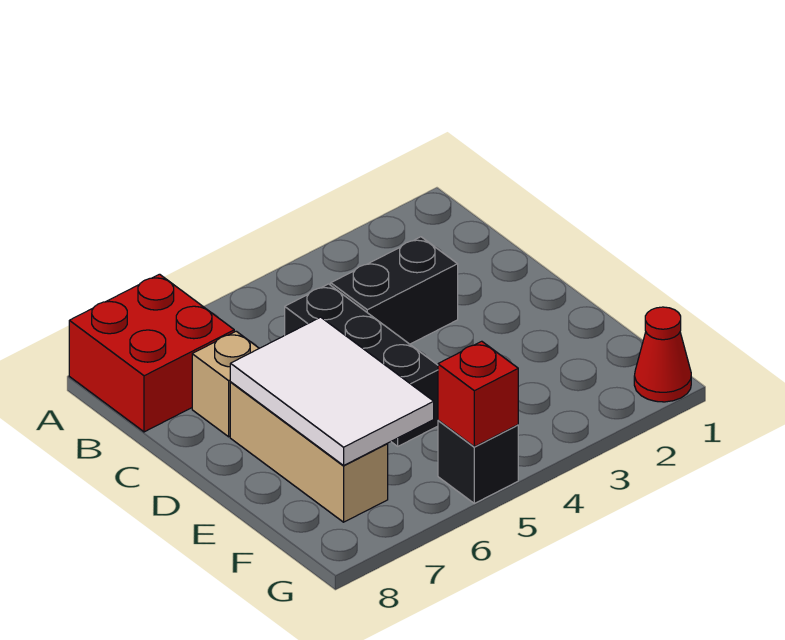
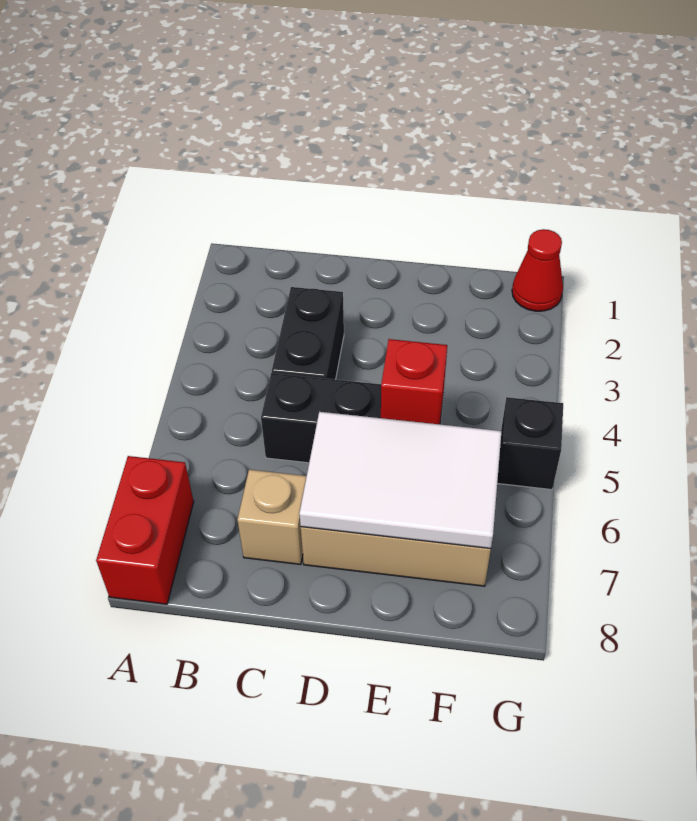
red brick A7:B8 level 1 -> red brick A7:A8 level 1
red brick G5 level 2 -> red brick E5 level 2

